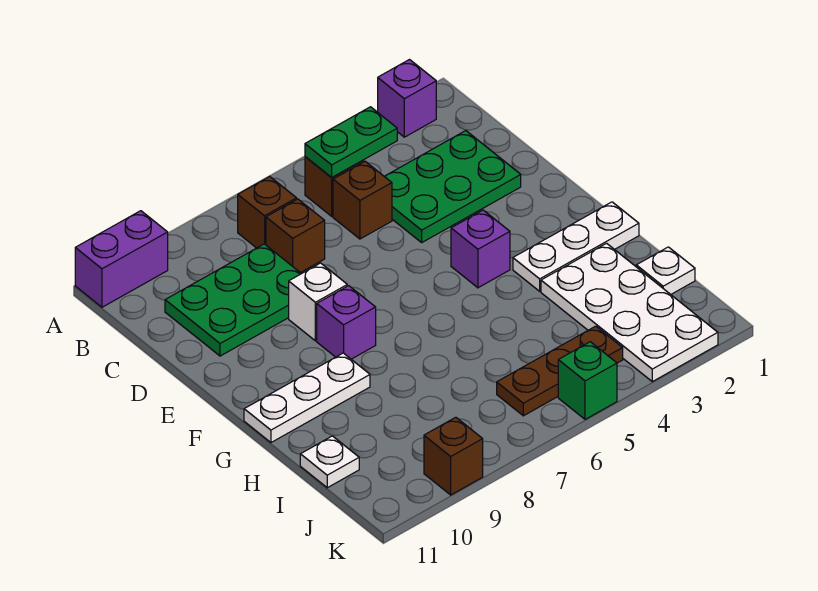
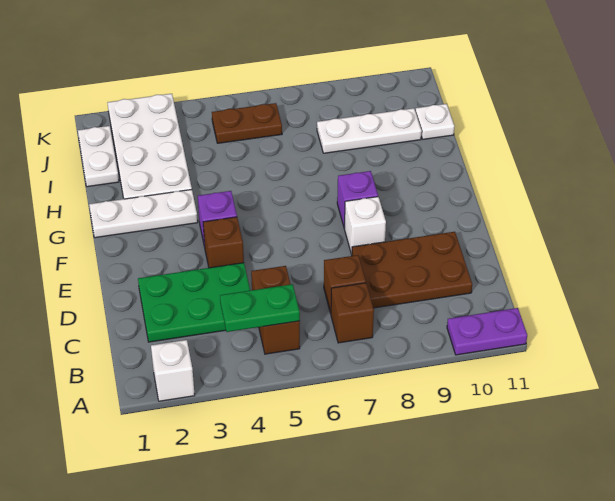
purple brick A2 level 1 -> white brick A2 level 1
purple brick A10:A11 level 1 -> purple plate A10:A11 level 1
green plate C8:D10 level 1 -> brown plate C8:D10 level 1
white plate G9:G11 level 1 -> white plate I8:I10 level 1
white plate I1 level 1 -> white plate I1:J1 level 1
brown plate J4:J6 level 1 -> brown plate J5:J6 level 1
green brick K5 level 1 -> none
brown brick K9 level 1 -> brown brick E4 level 1

